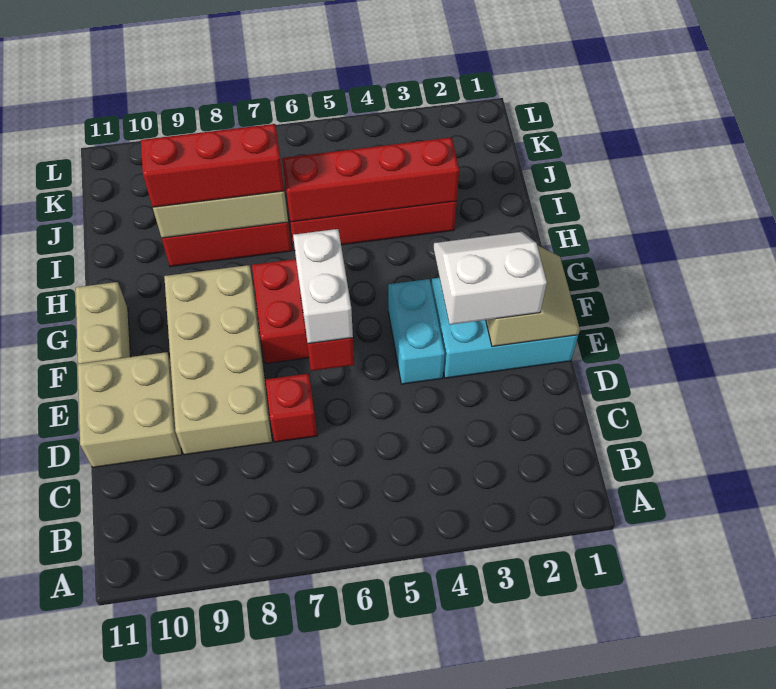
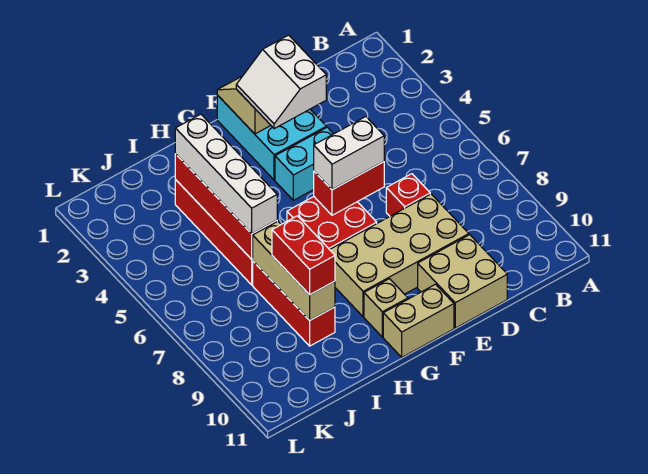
none -> tan brick G10 level 1
none -> white brick I3:I6 level 3
red brick I7:I9 level 3 -> red brick I8:I9 level 3

